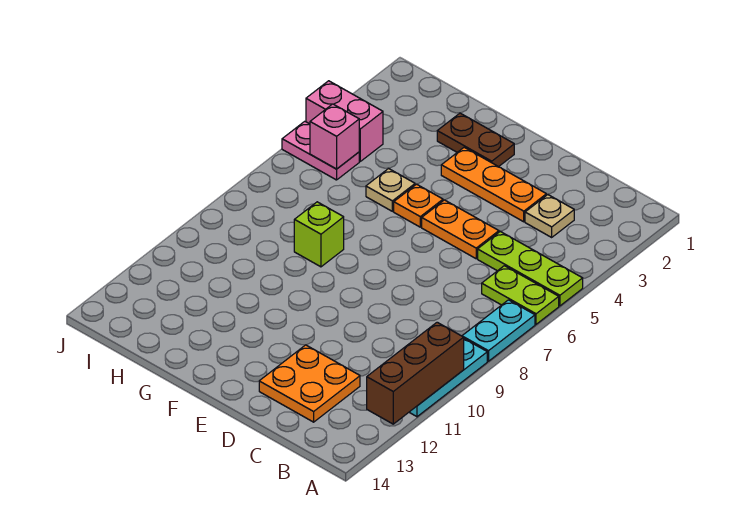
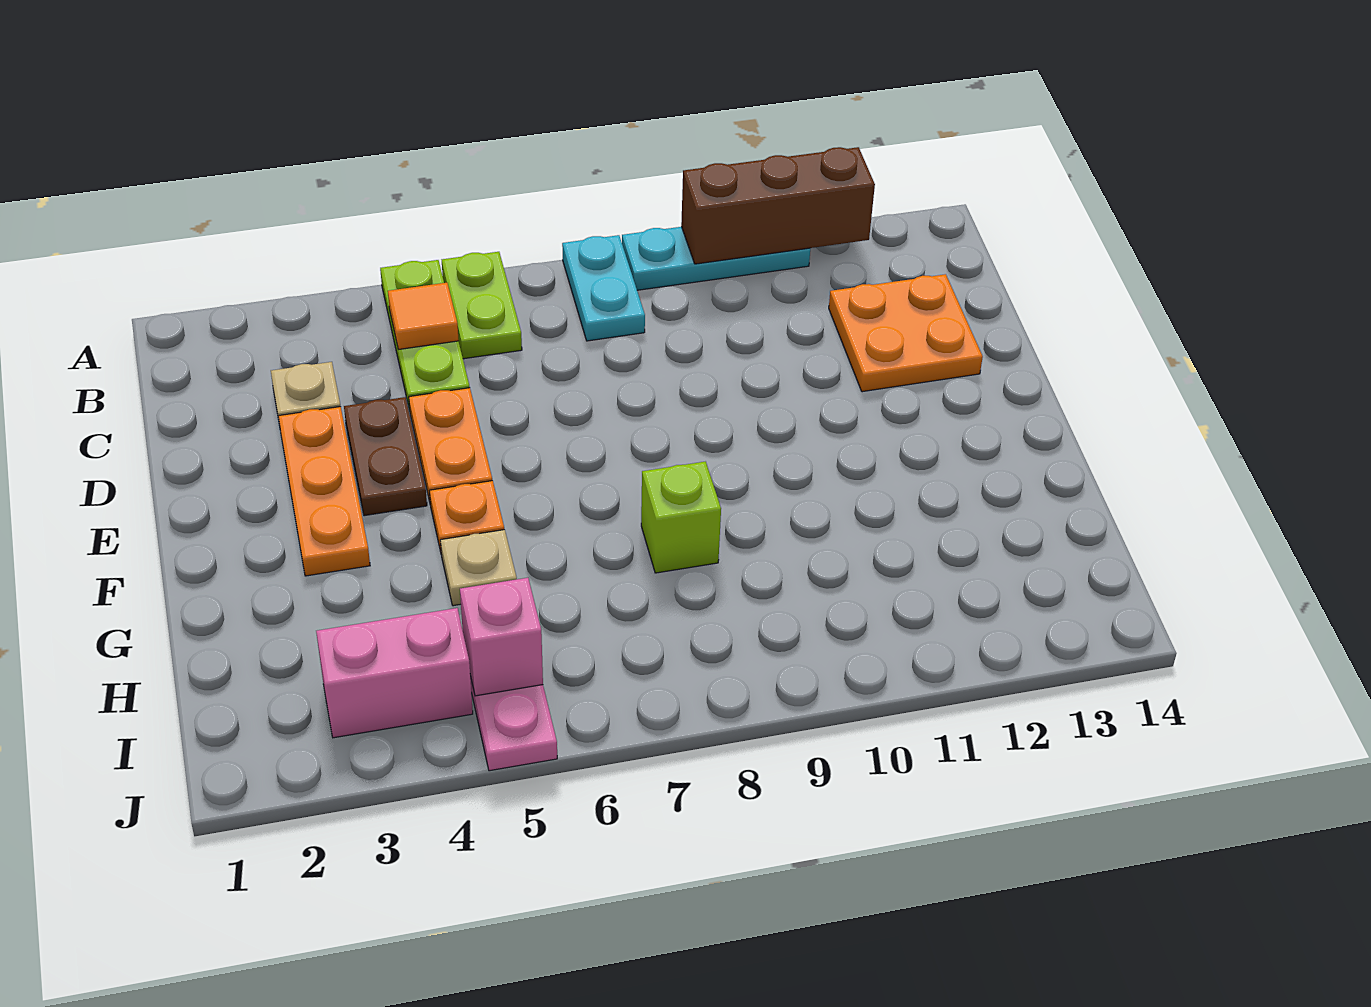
cyan plate A7:A8 level 1 -> cyan plate A8:B8 level 1
none -> orange tile B5 level 2
brown plate F2:G2 level 1 -> brown plate D4:E4 level 1
pink brick I4:J4 level 1 -> pink brick I3:I4 level 1

